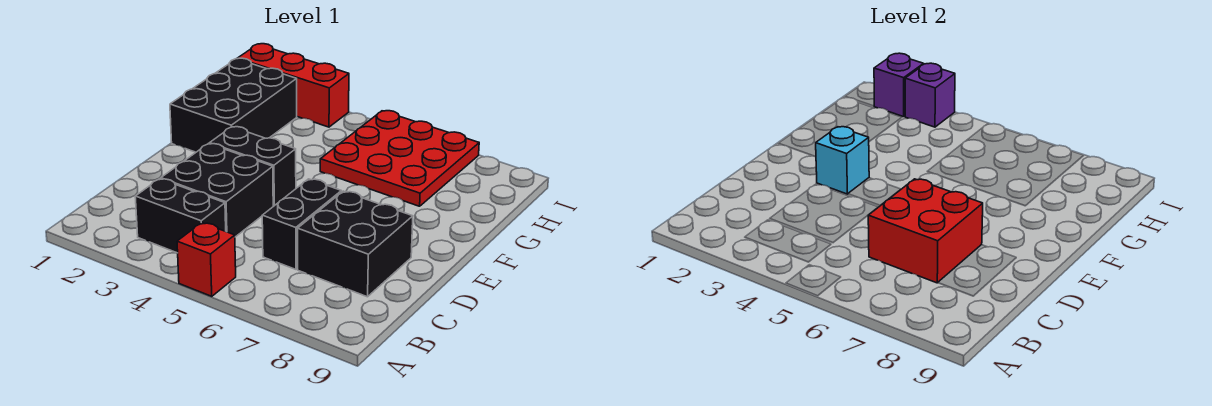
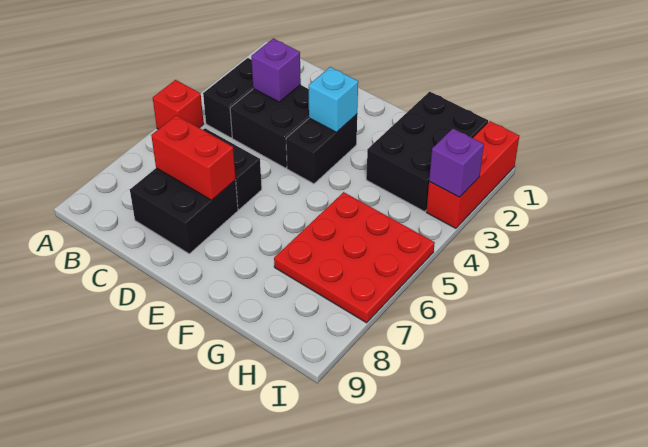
red brick C6:D7 level 2 -> red brick C7:D7 level 2
black brick F1:H2 level 1 -> black brick G1:H3 level 1
purple brick I2 level 2 -> purple brick C3 level 2

